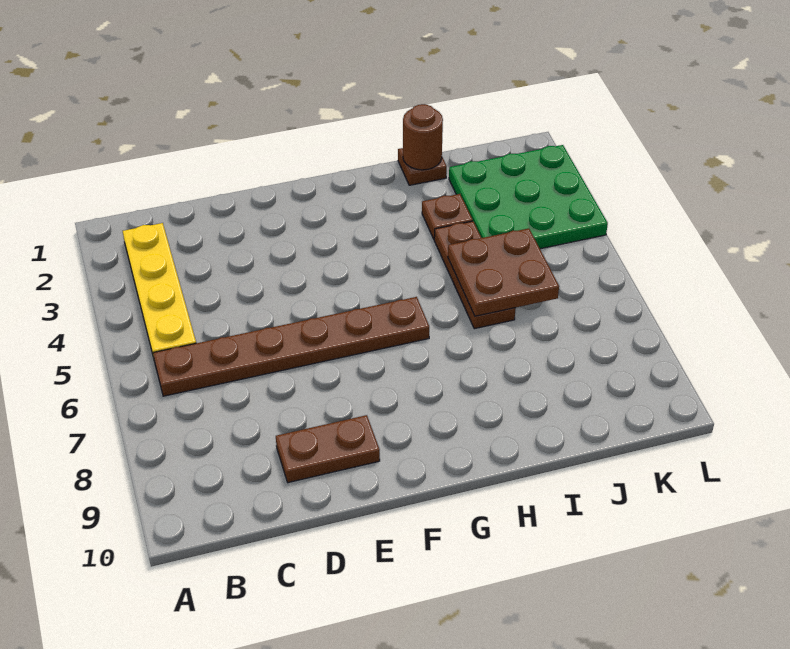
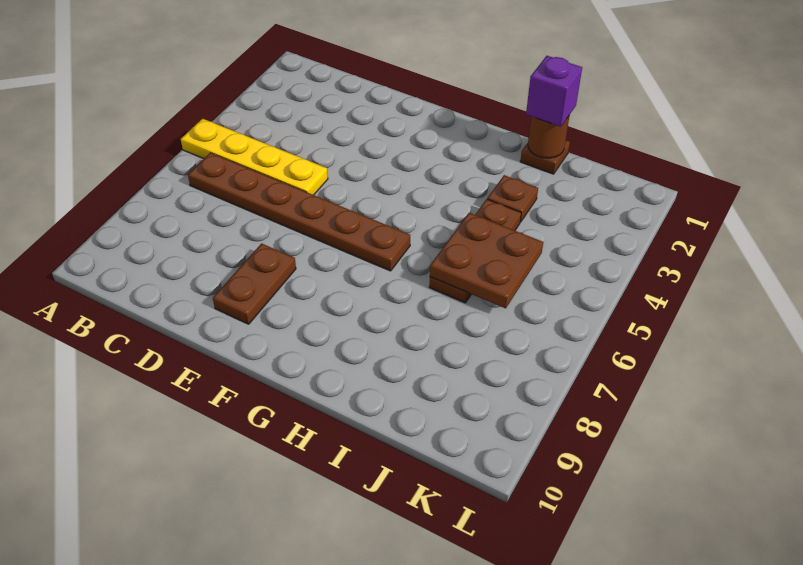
yellow plate B2:B5 level 1 -> yellow plate A5:D5 level 1
brown plate D9:E9 level 1 -> brown plate E8:E9 level 1
none -> purple brick I1 level 3
green plate J2:L4 level 1 -> none

